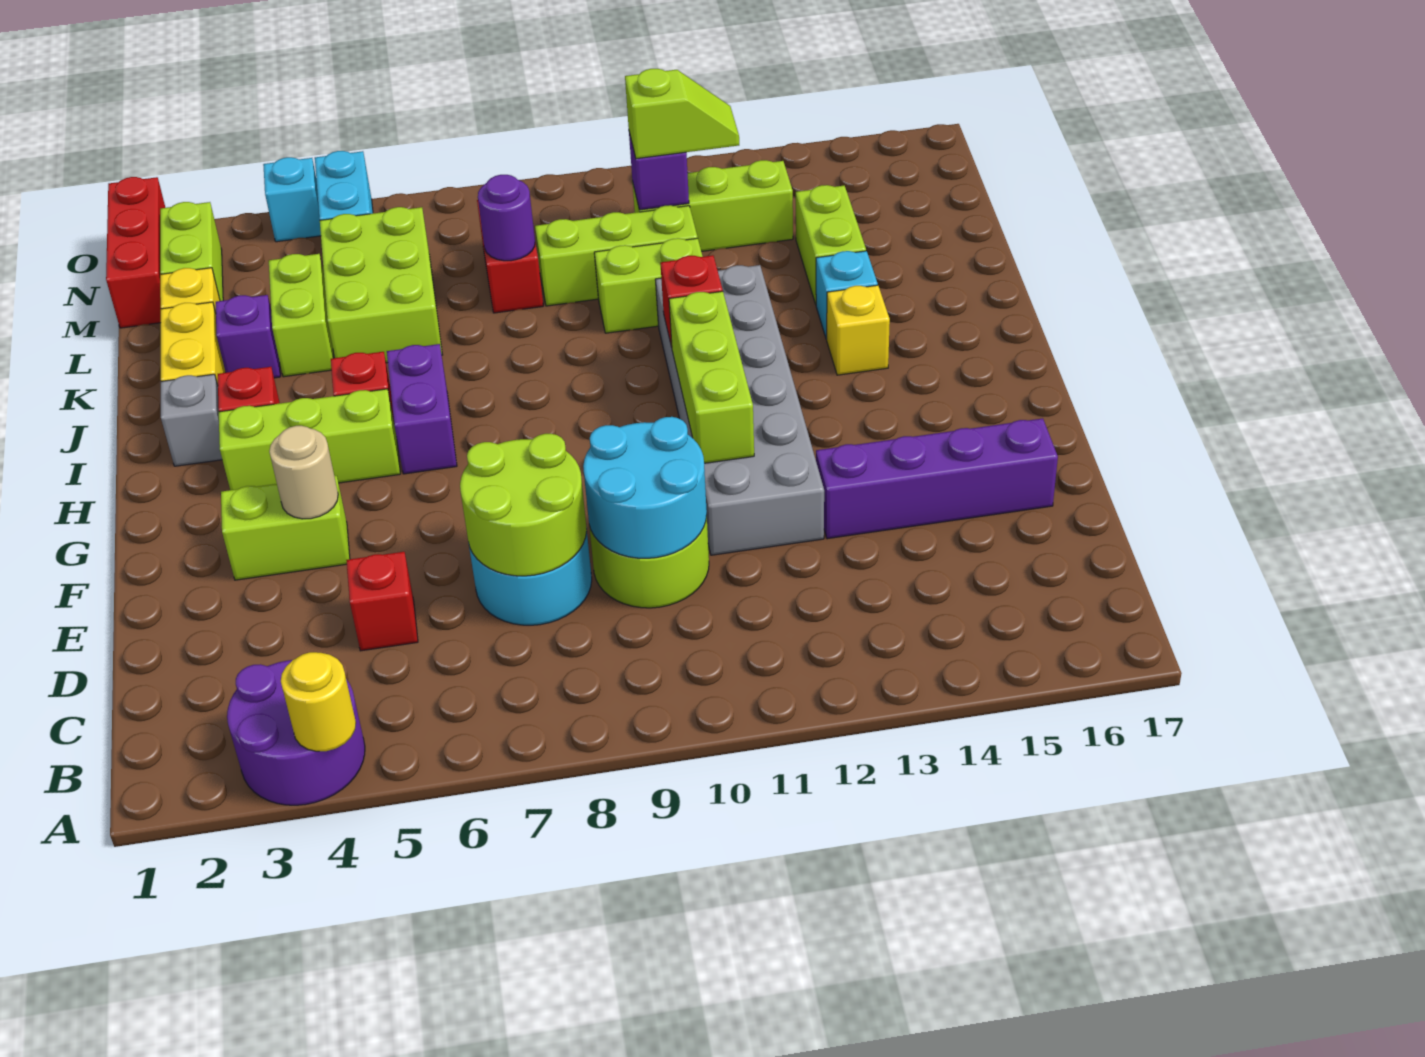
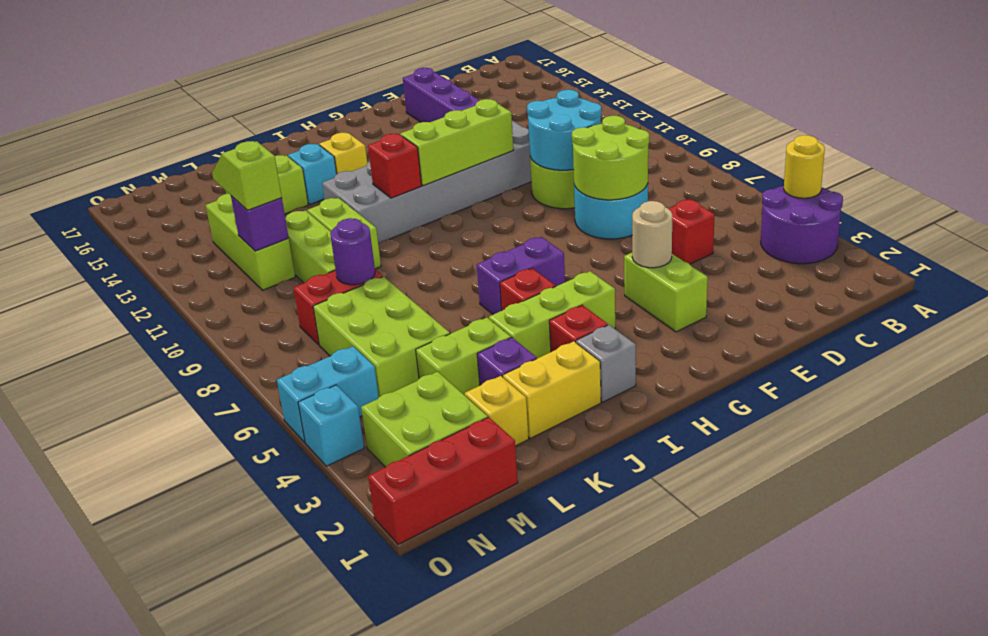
lime brick H3:H5 level 1 -> lime brick H4:J4 level 1
lime brick K5:M6 level 1 -> lime brick L5:M7 level 1
lime brick M2:N2 level 1 -> lime brick M2:N3 level 1

